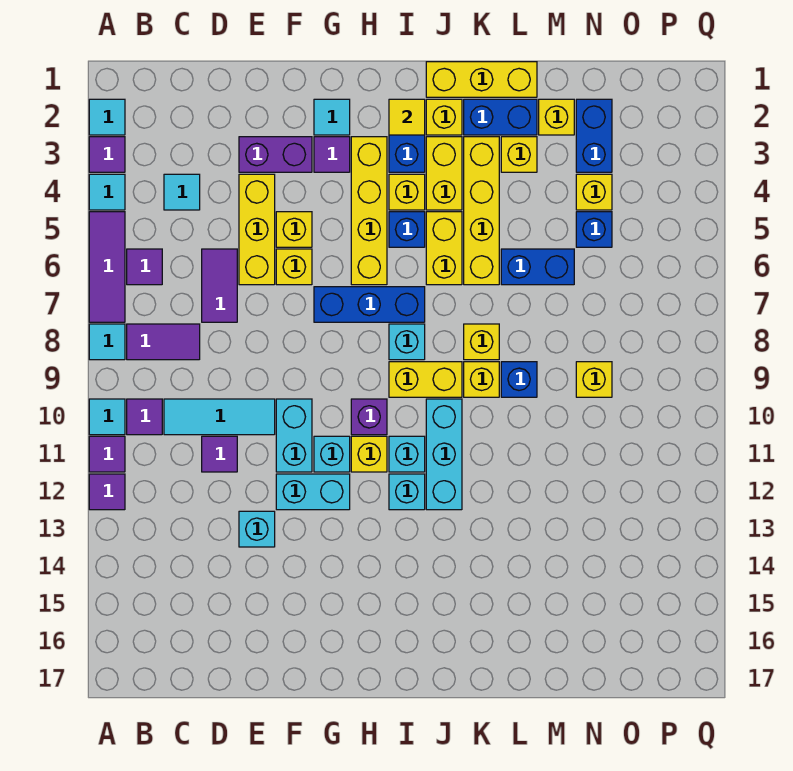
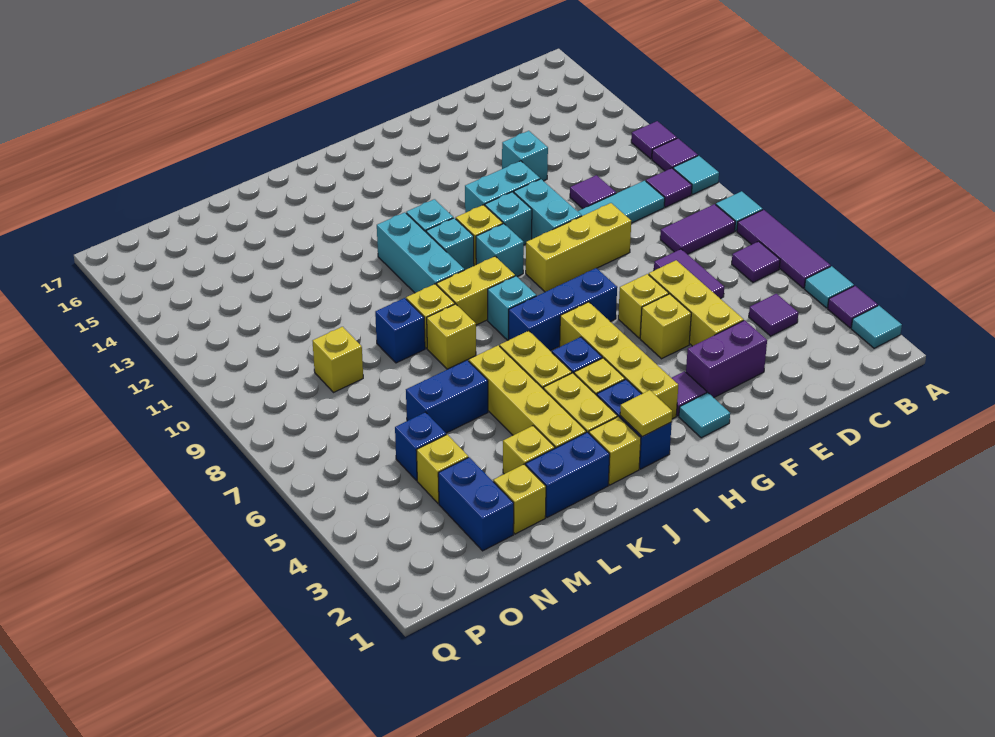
cyan tile C4 level 1 -> purple tile C4 level 1
purple brick H10 level 1 -> cyan brick H10 level 1
yellow brick J1:L1 level 1 -> yellow brick E9:G9 level 1

